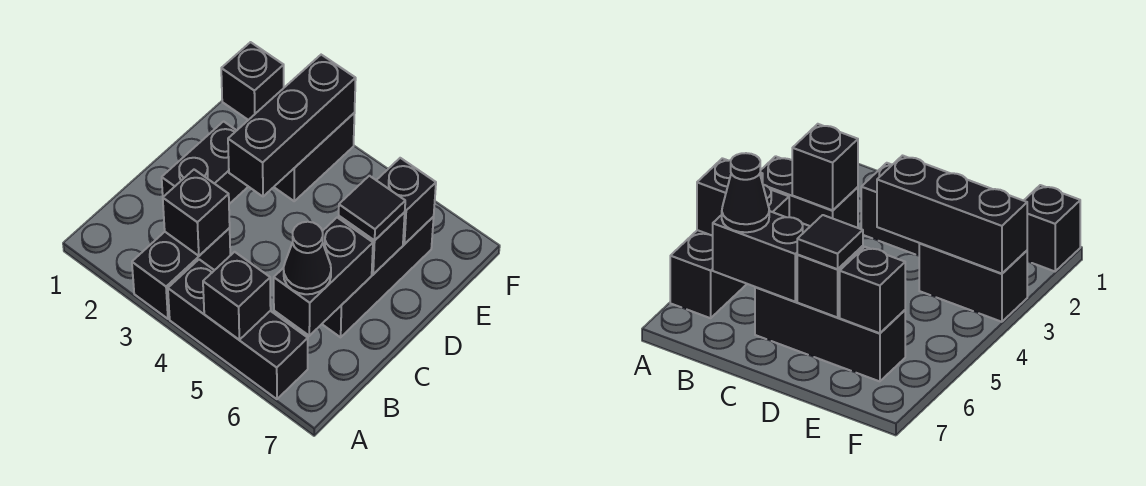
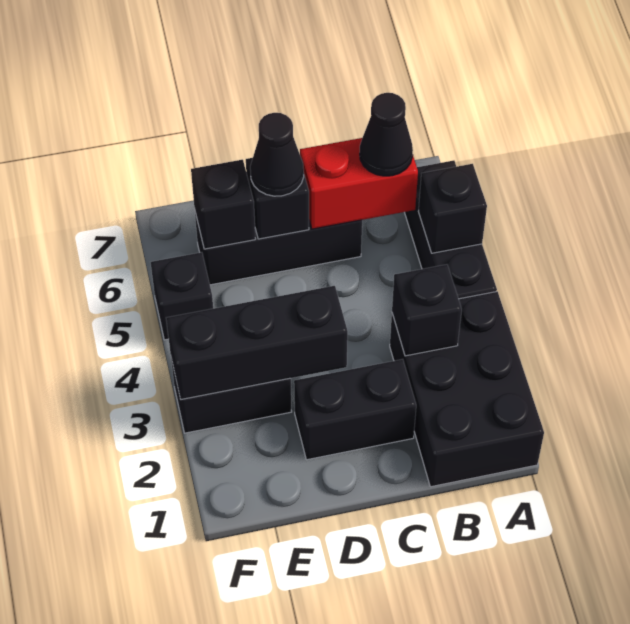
black brick A3:B3 level 1 -> black brick A1:B3 level 1
black brick B6:C6 level 2 -> red brick B6:C6 level 2
black tile D6 level 3 -> black cone D6 level 3
black brick F1 level 1 -> black brick F5 level 1

